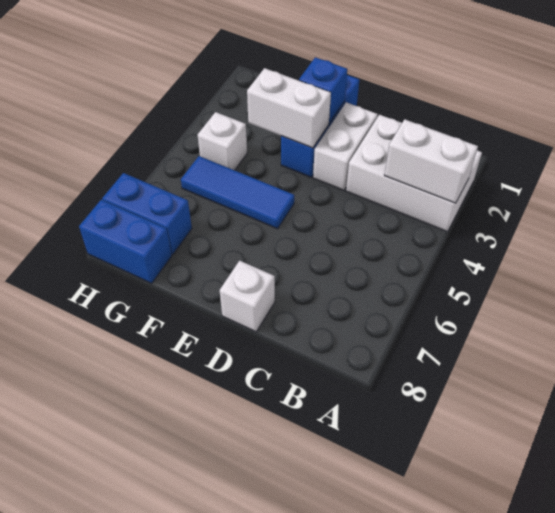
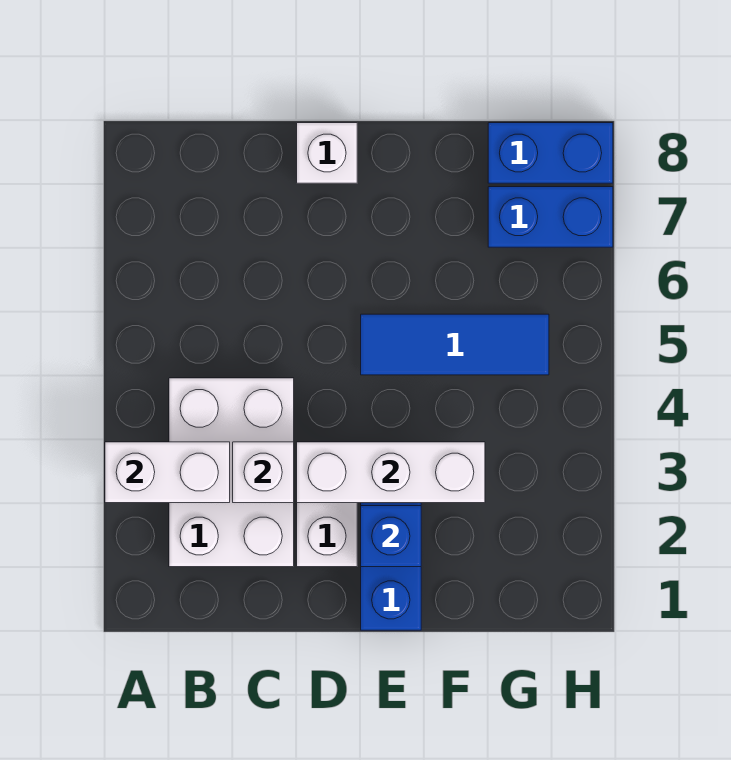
white brick A2:C3 level 1 -> white brick B2:C4 level 1
white brick E3:F3 level 2 -> white brick D3:F3 level 2
white brick G4 level 1 -> white brick C3 level 2

